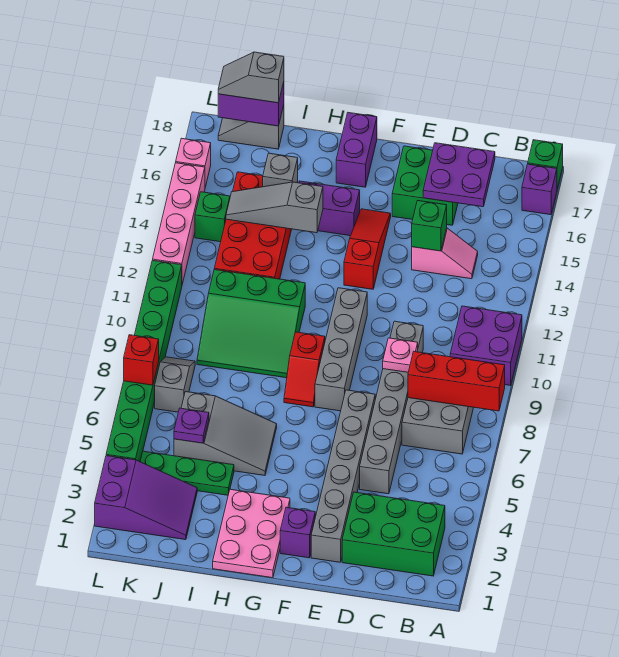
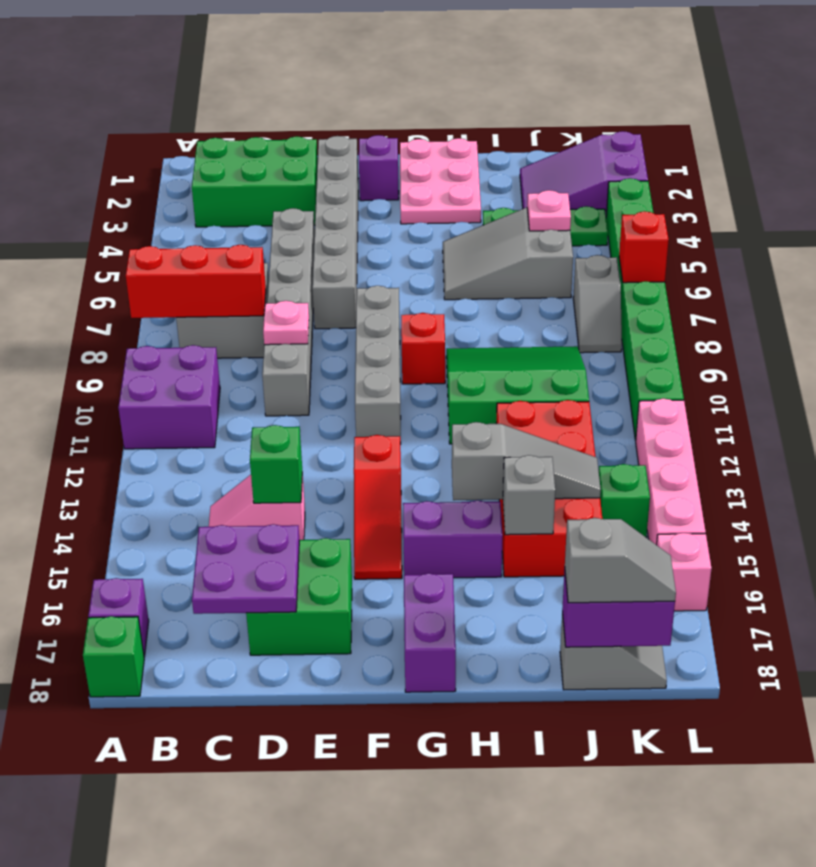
purple plate J5 level 2 -> pink plate J5 level 2

